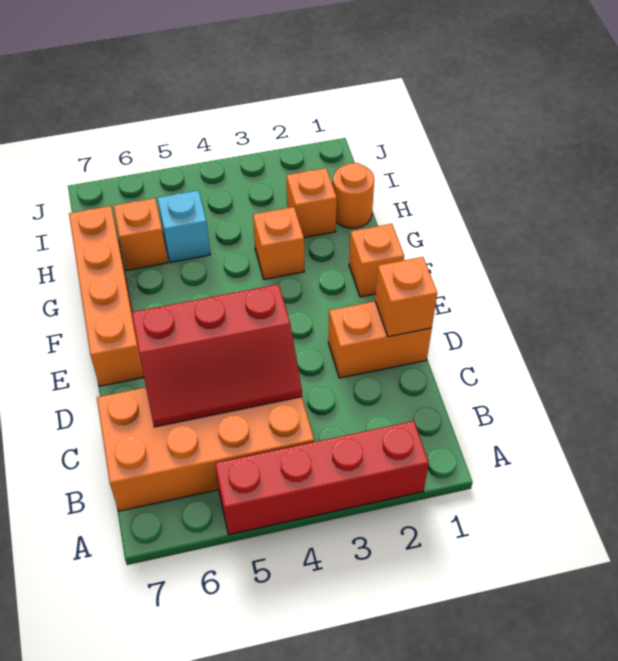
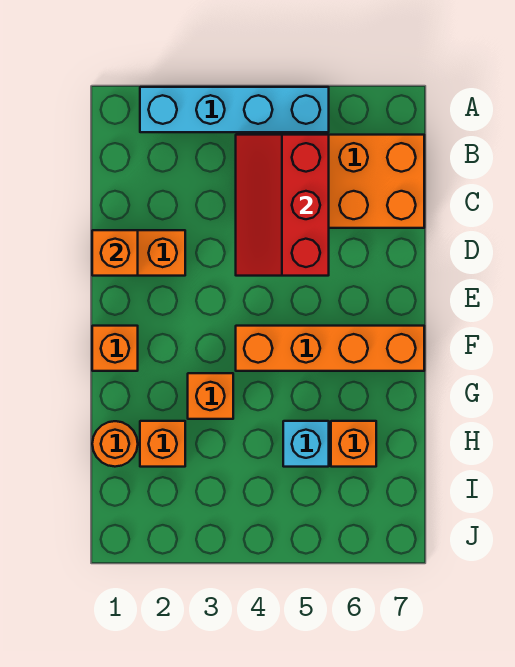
red brick A2:A5 level 1 -> cyan brick A2:A5 level 1
red slope C4:D6 level 2 top D -> red slope B4:D5 level 2 top 5
orange brick E7:H7 level 1 -> orange brick F4:F7 level 1

